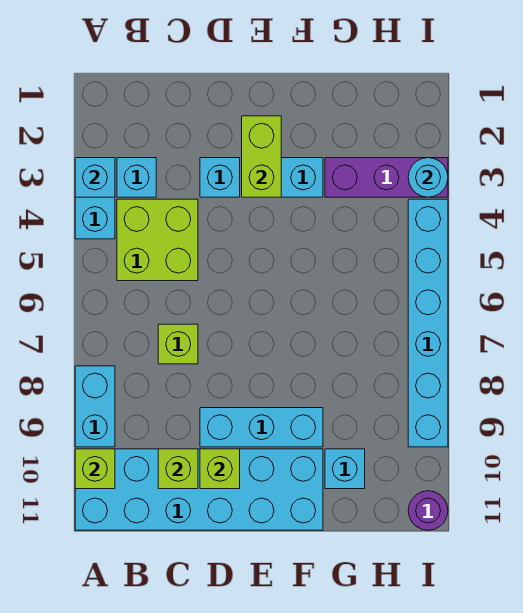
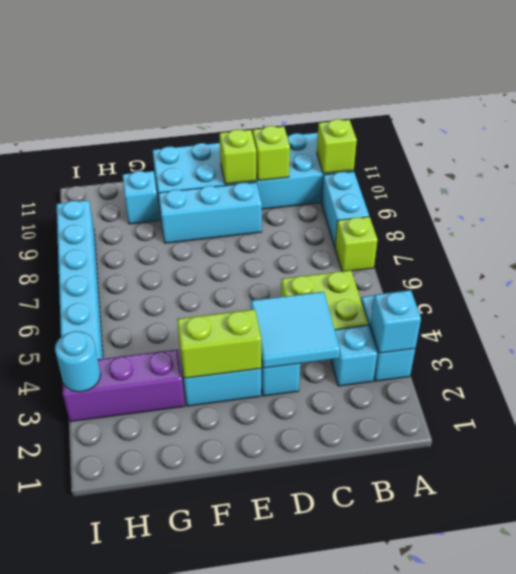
none -> cyan tile C3:D4 level 2
lime brick C7 level 1 -> lime brick A7 level 1
lime brick E2:E3 level 2 -> lime brick E3:F3 level 2
purple round brick I11 level 1 -> none

